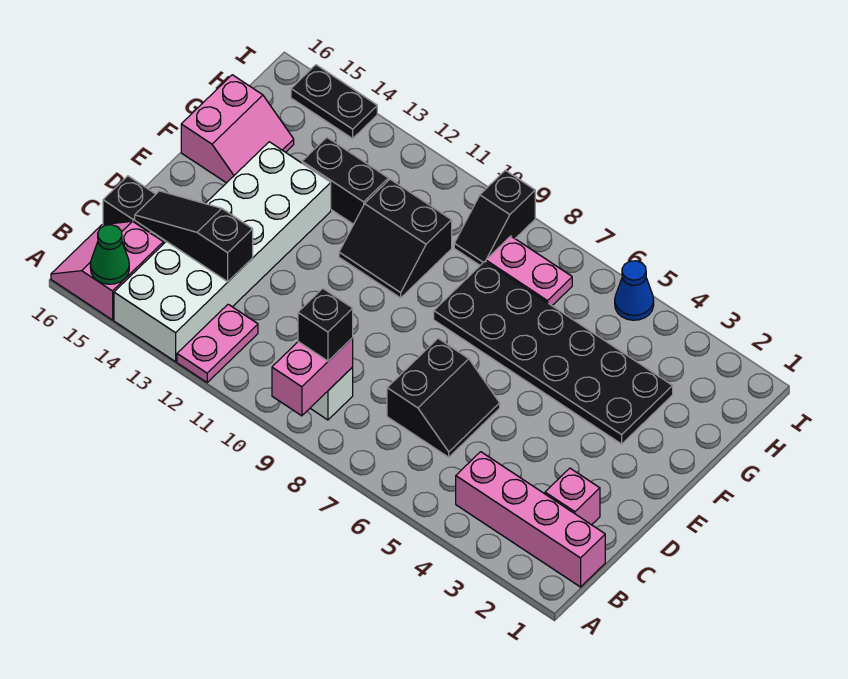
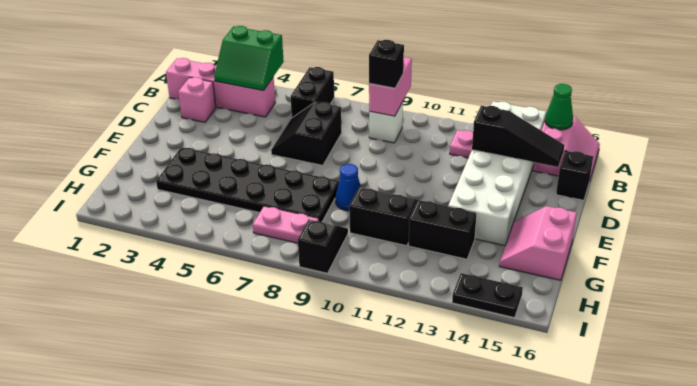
none -> green slope A3:B4 level 2 top A
none -> black brick A6:B6 level 1
pink plate A12:B12 level 1 -> pink plate B12 level 1
blue cone I5 level 1 -> blue cone F9 level 1

